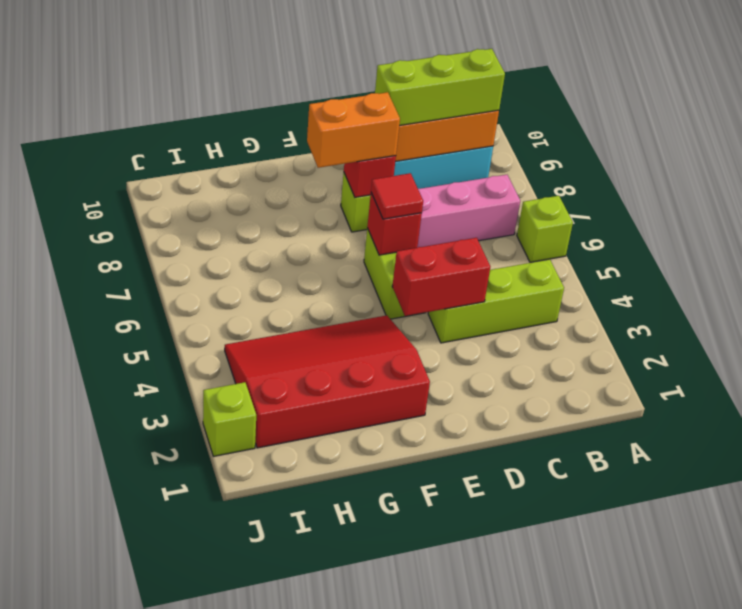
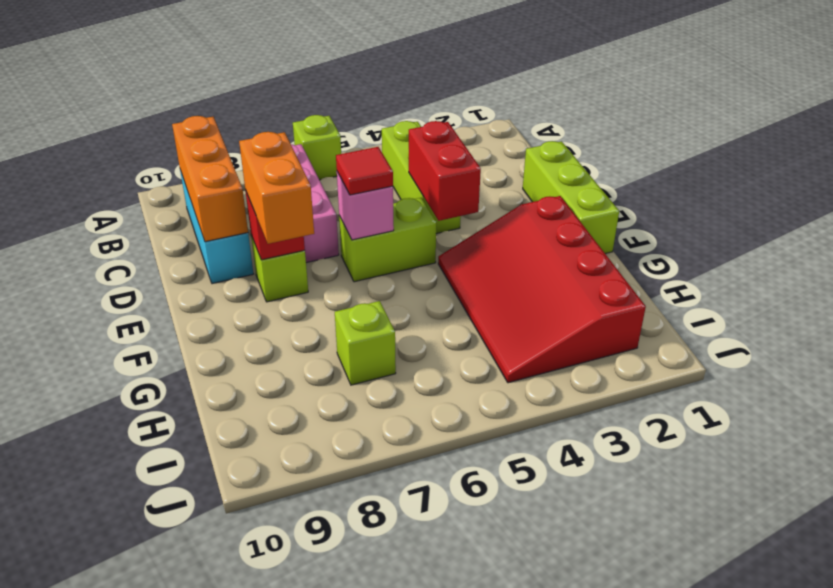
lime brick B9:D9 level 3 -> lime brick D1:F1 level 1
red brick E6 level 2 -> pink brick E6 level 2
lime brick J2 level 1 -> lime brick H7 level 1

